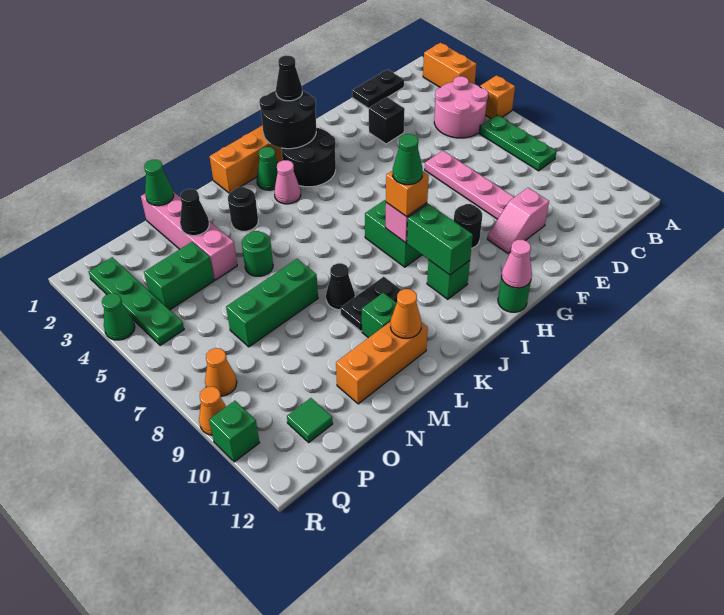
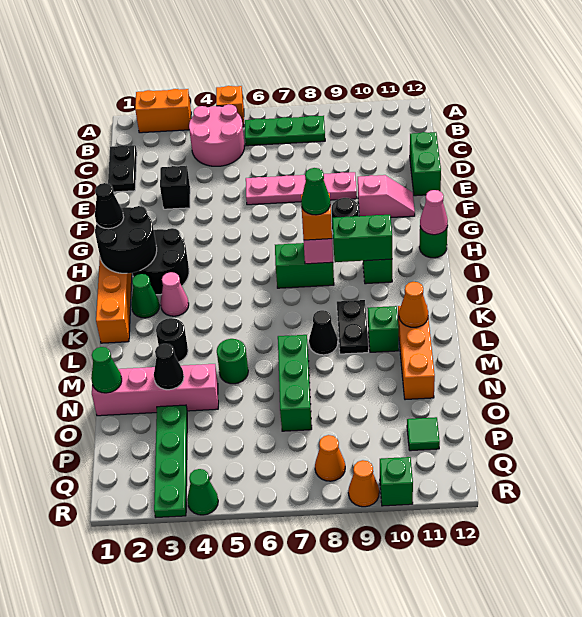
pink slope E10:F10 level 1 top E -> pink slope F10:F11 level 1 top 10
green brick O4:P4 level 1 -> green brick D12:E12 level 1
green plate Q2:Q5 level 1 -> green plate O3:R3 level 1

